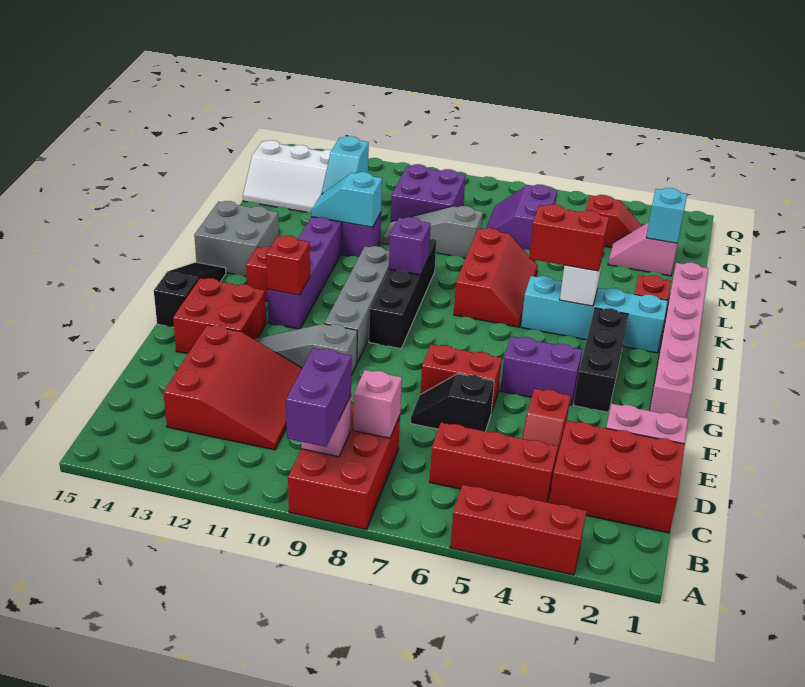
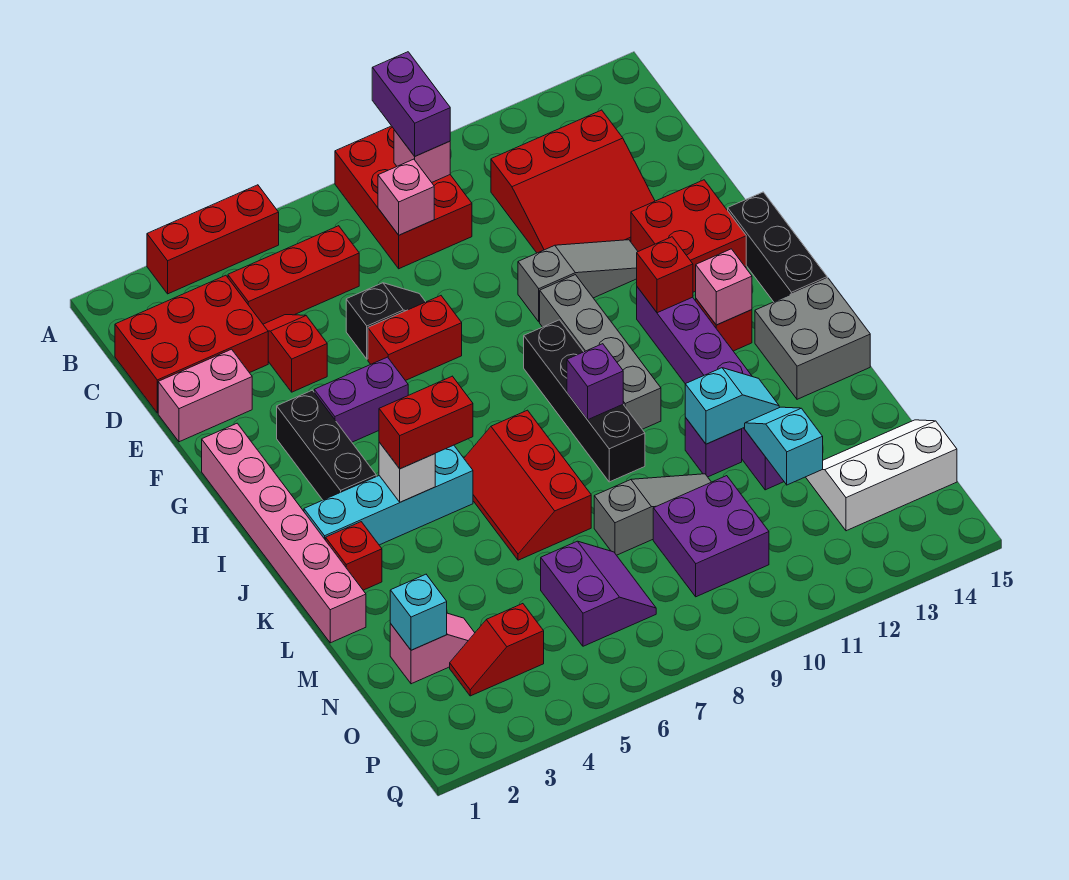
red slope C11:E13 level 1 top 13 -> red slope C11:E13 level 1 top C
black slope G15:I15 level 1 top G -> black brick G15:I15 level 1
none -> pink brick I13 level 2

